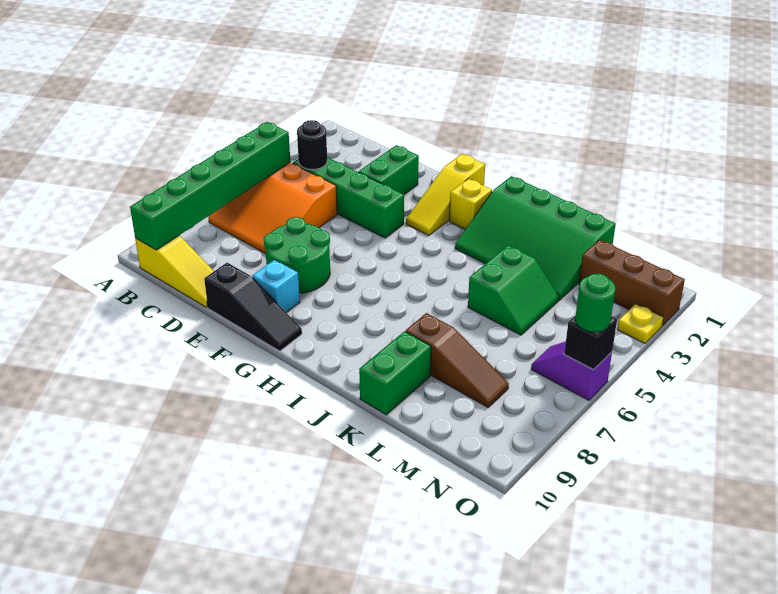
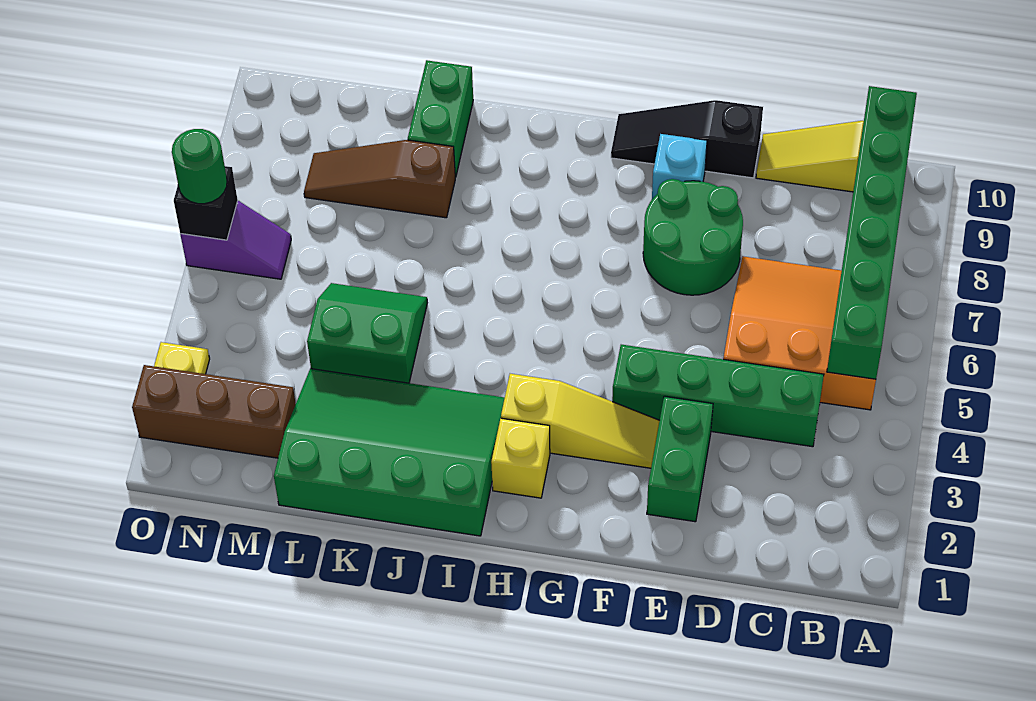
black round brick C4 level 2 -> none
yellow slope G1:G3 level 1 top 1 -> yellow slope F3:H3 level 1 top H
green slope K4:L5 level 1 top K -> green slope K4:L5 level 1 top 4

